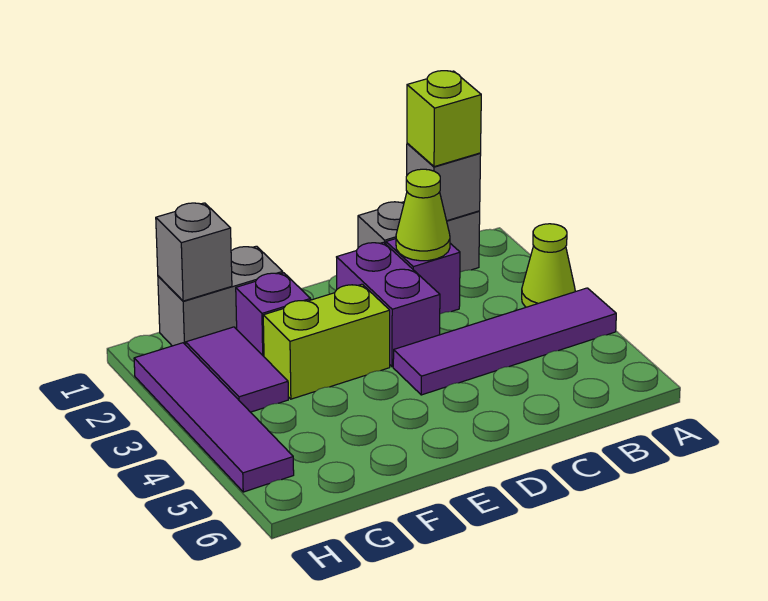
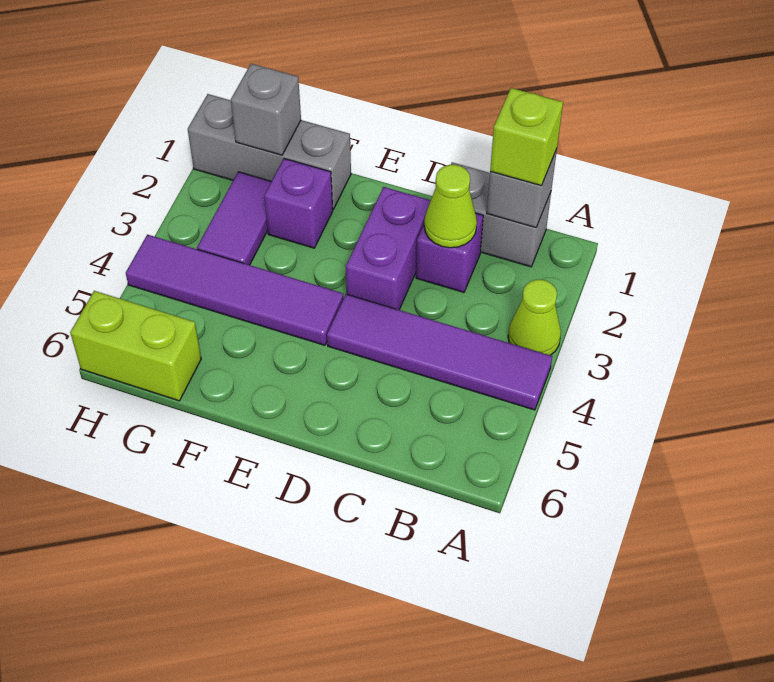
lime brick E3:F3 level 1 -> lime brick G6:H6 level 1
grey brick F1:G1 level 1 -> grey brick F1:H1 level 1
purple tile H2:H5 level 1 -> purple tile E4:H4 level 1

